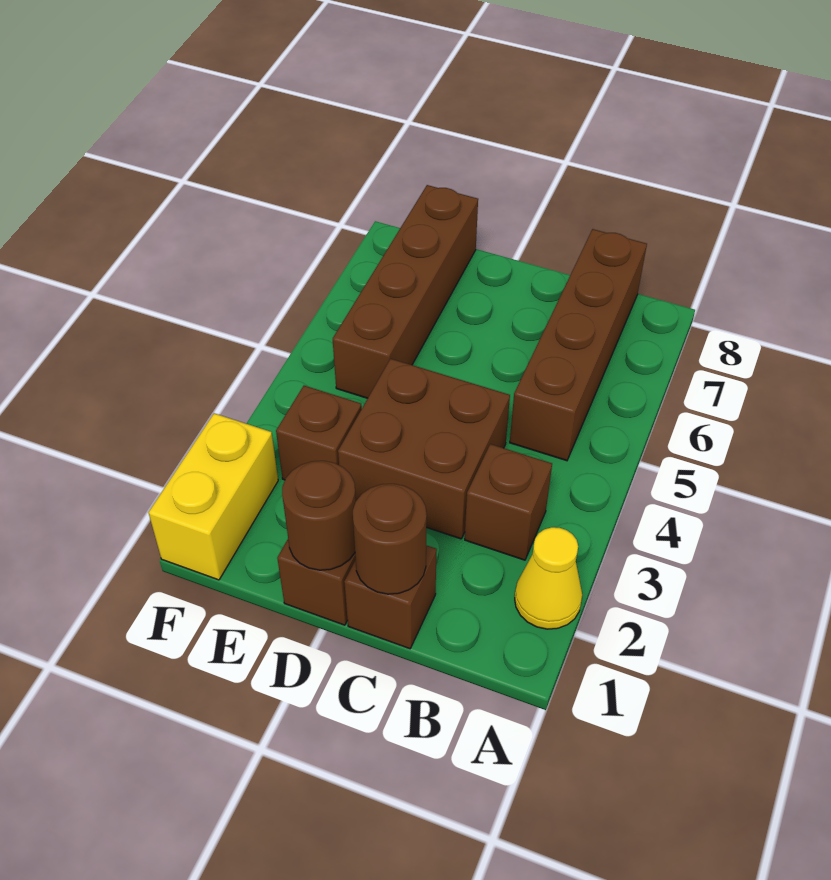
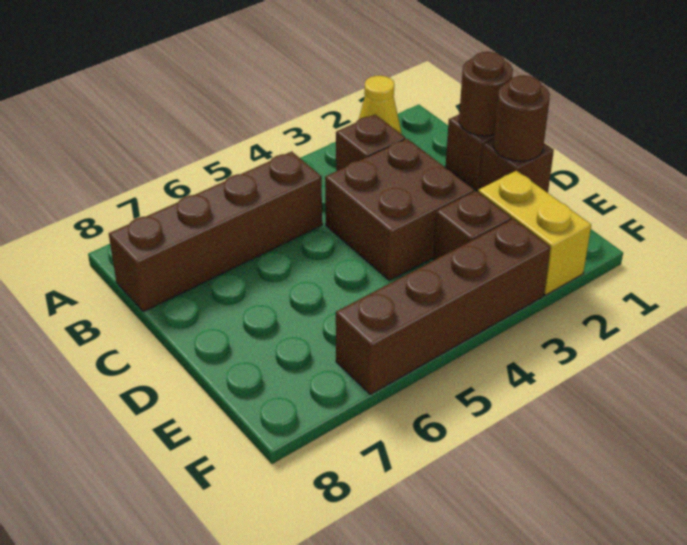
brown brick E5:E8 level 1 -> brown brick F3:F6 level 1
yellow brick F1:F2 level 1 -> yellow brick E2:F2 level 1

